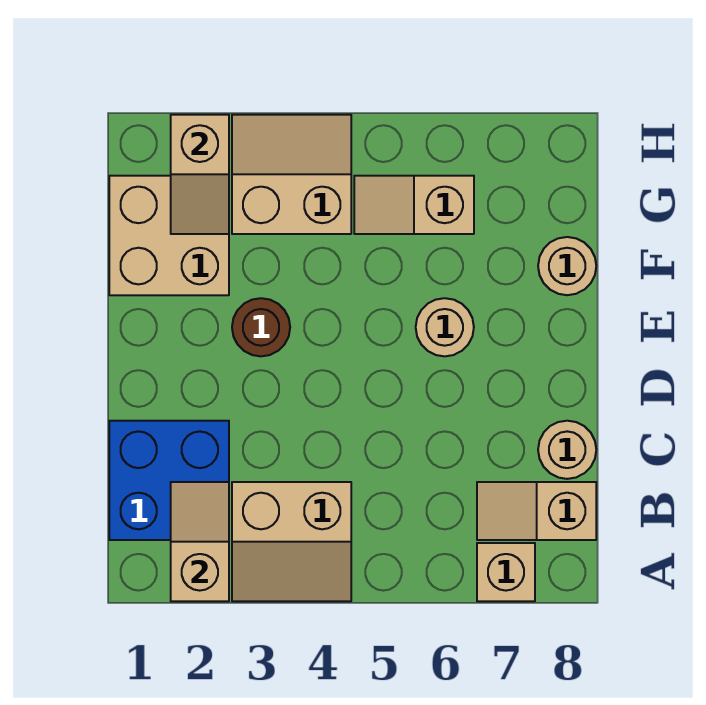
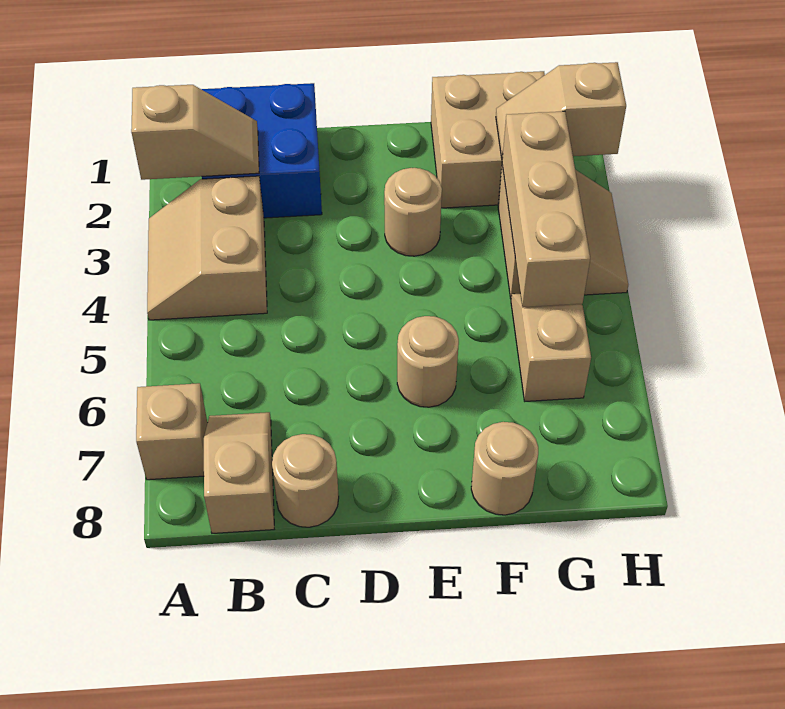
brown round brick E3 level 1 -> tan round brick E3 level 1
none -> tan brick G3:G5 level 2

